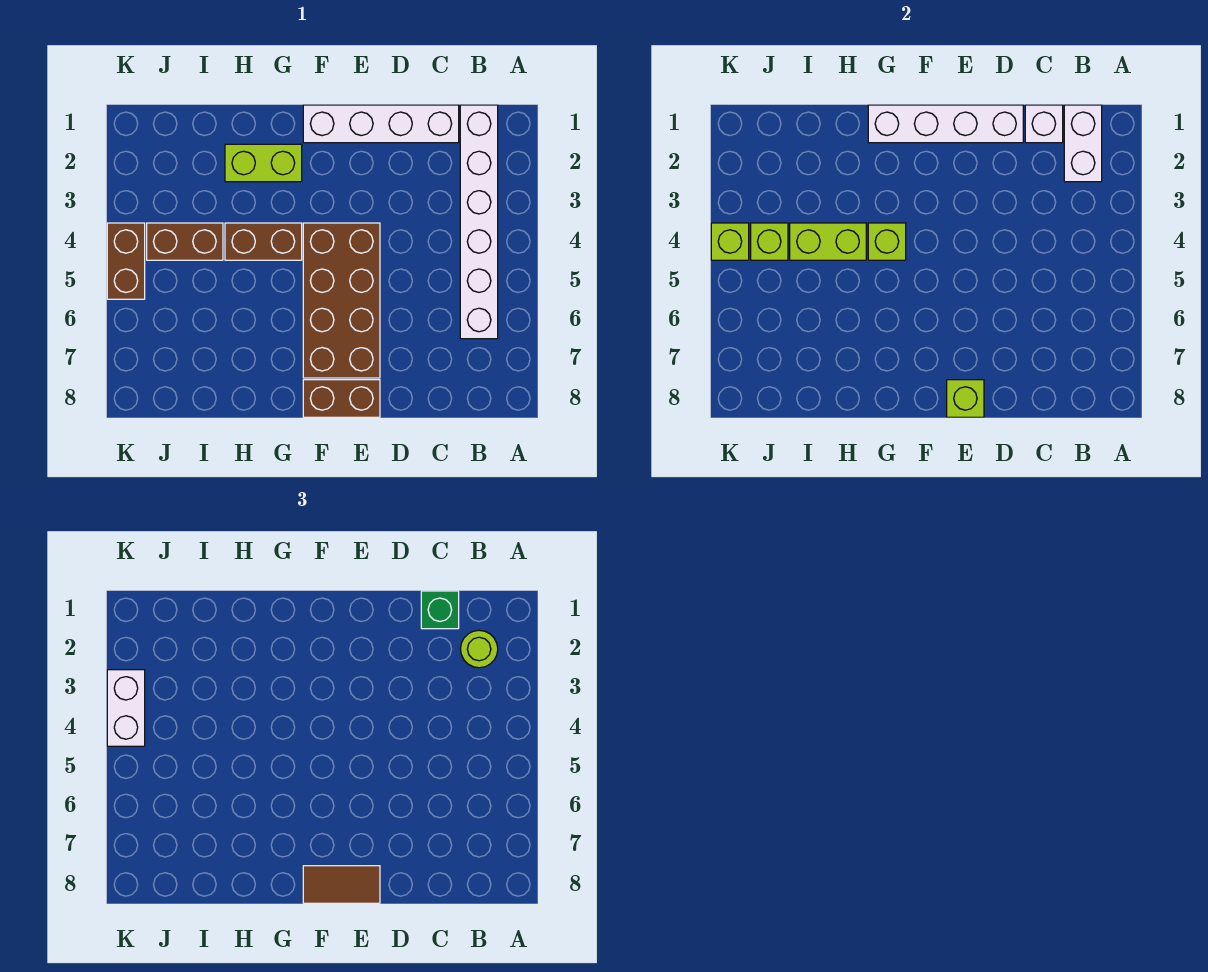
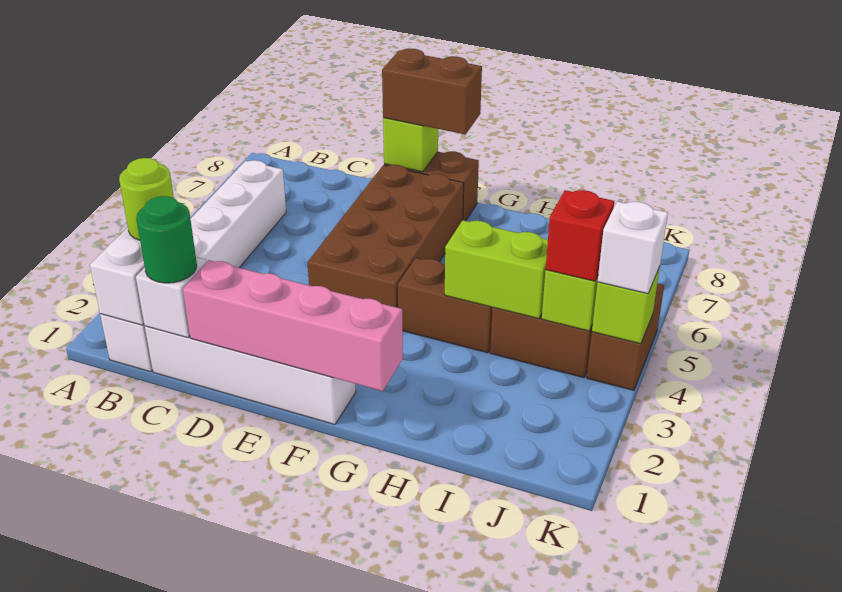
green brick C1 level 3 -> green round brick C1 level 3
white brick D1:G1 level 2 -> pink brick D1:G1 level 2
brown tile E8:F8 level 3 -> brown brick E8:F8 level 3
lime brick G2:H2 level 1 -> none
lime brick G4 level 2 -> none
none -> red brick J4 level 3
white brick K3:K4 level 3 -> white brick K4 level 3

